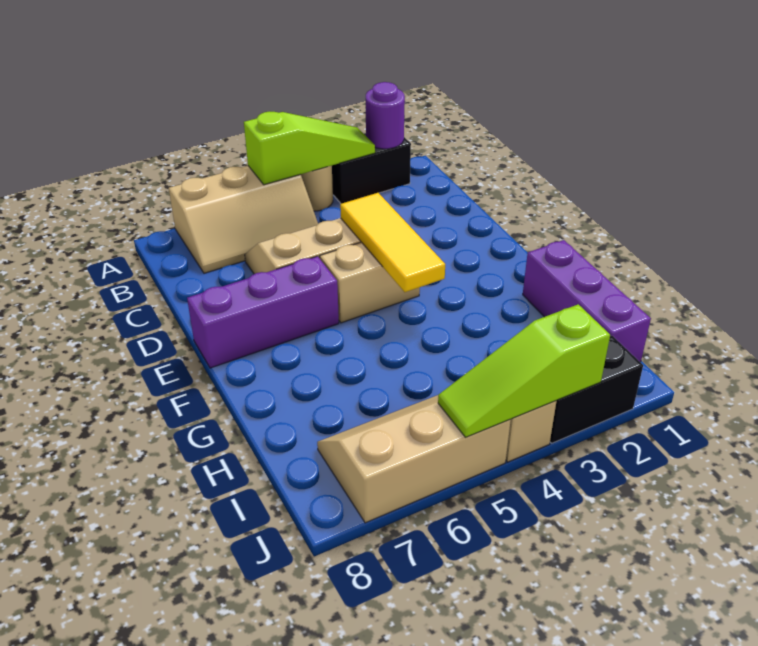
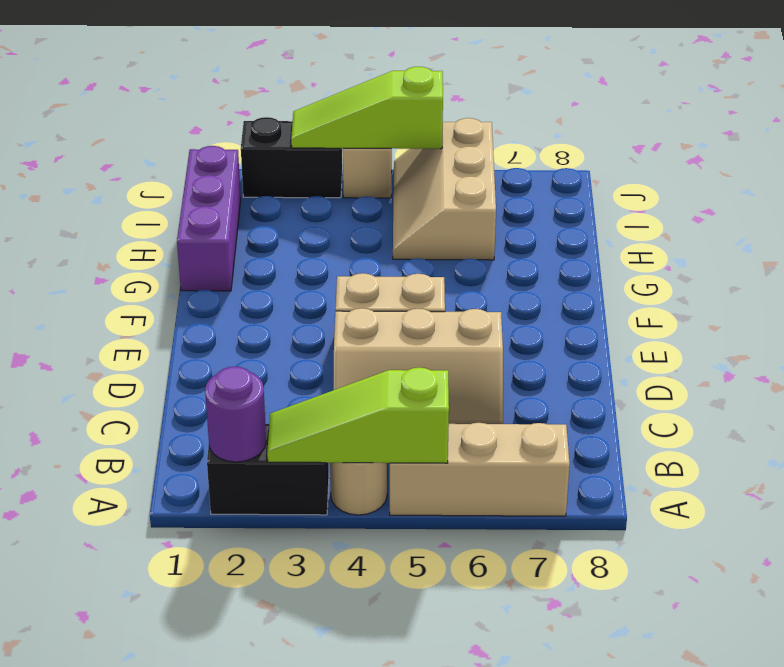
yellow tile D4:F4 level 2 -> none
purple brick E6:E8 level 1 -> none
tan slope I5:J7 level 1 top J -> tan slope H5:J6 level 1 top 6
lime slope J3:J5 level 2 top 3 -> lime slope J3:J5 level 2 top 5

